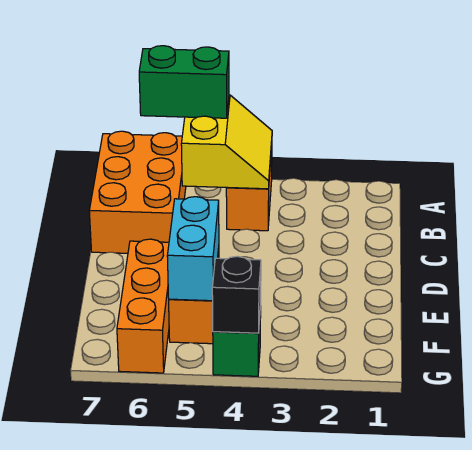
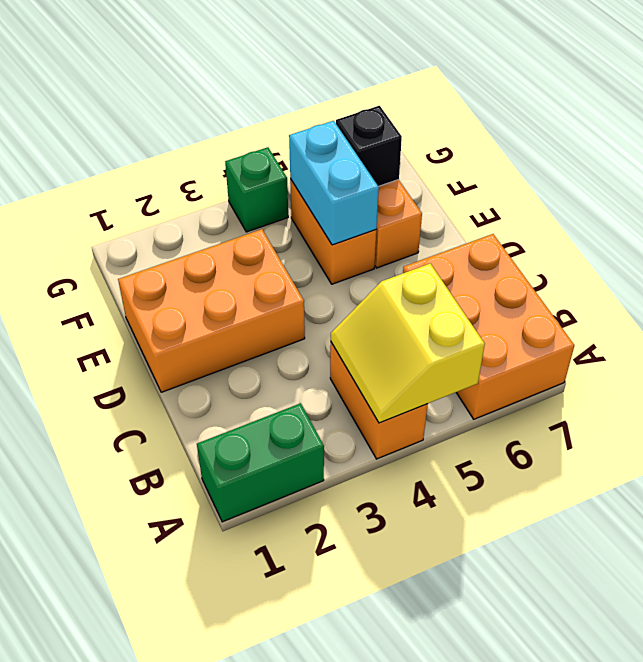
green brick A5:A6 level 3 -> green brick A1:A2 level 1
none -> orange brick D1:E3 level 1
black brick G4 level 2 -> black brick F6 level 2

